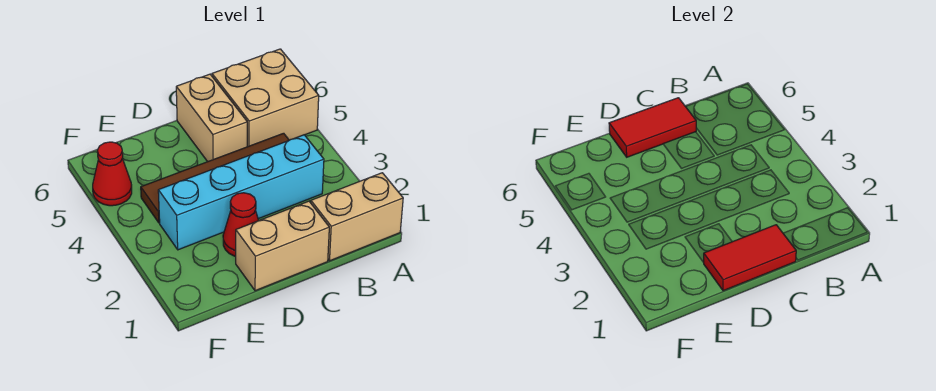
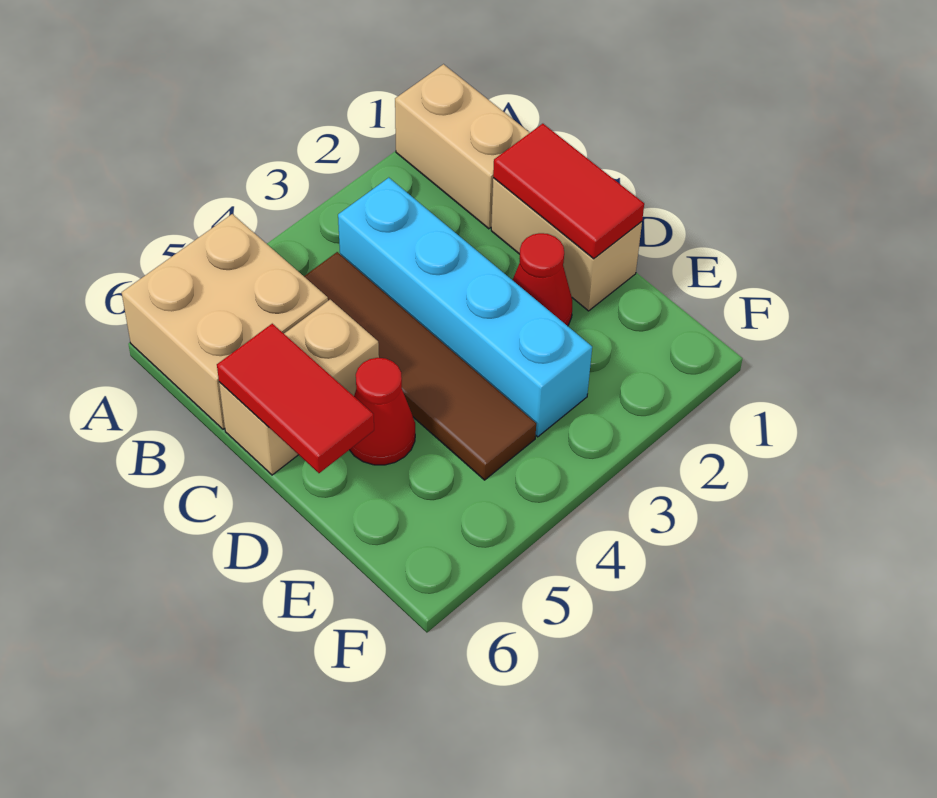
red cone F5 level 1 -> red cone D5 level 1

